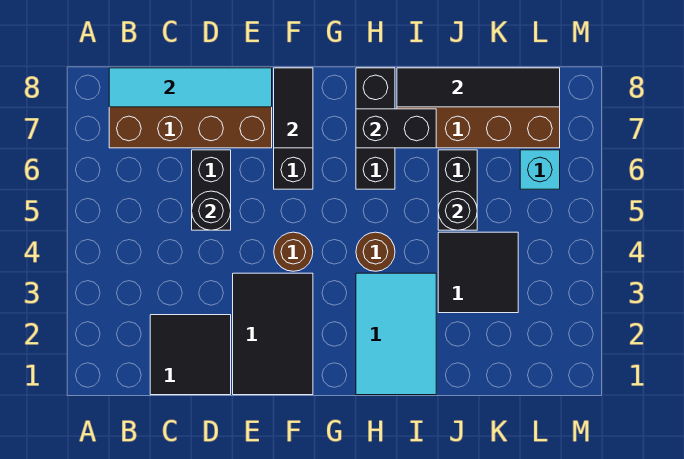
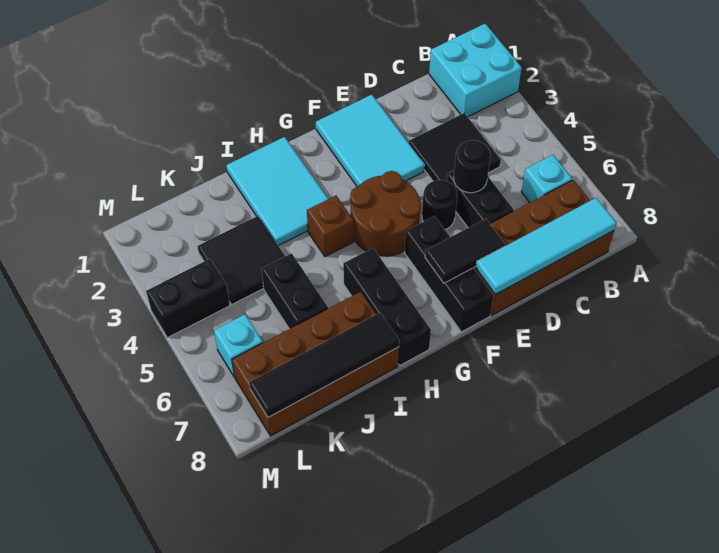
none -> cyan brick A1:B2 level 1
none -> cyan brick B6 level 1
black tile C1:D2 level 1 -> black tile C3:D4 level 1
black tile E1:F3 level 1 -> cyan tile E1:F3 level 1
brown round brick F4 level 1 -> brown round brick F4:G5 level 1
black tile F7:F8 level 2 -> black tile E7:F7 level 2
brown round brick H4 level 1 -> brown brick H4 level 1
black brick H7:I7 level 2 -> black brick L4:M4 level 1
black round brick J5 level 2 -> black round brick E5 level 1

